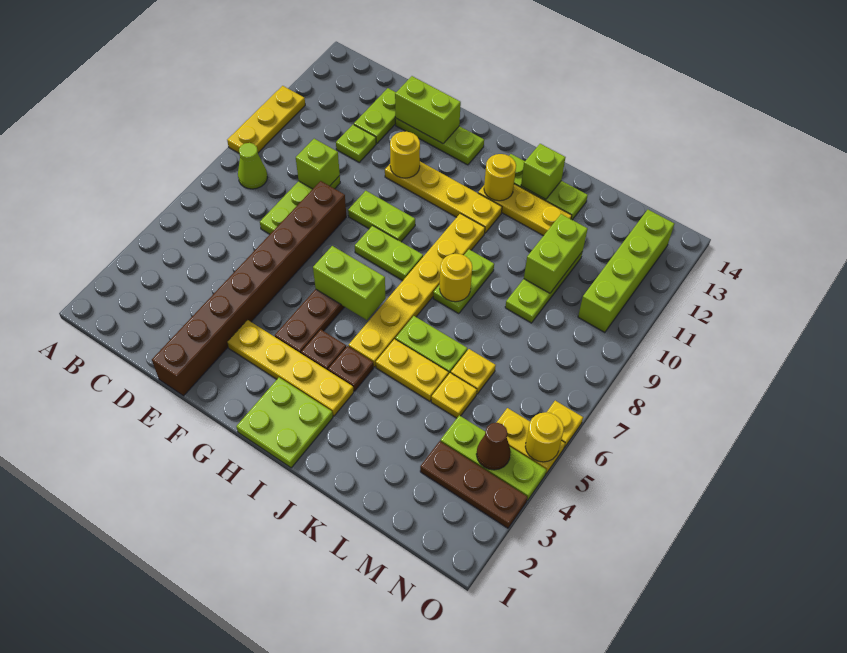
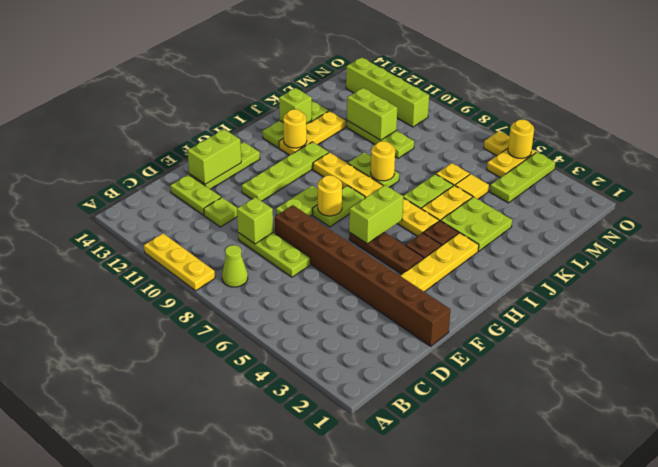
yellow plate F11:I11 level 1 -> lime plate F11:I11 level 1
yellow round brick F11 level 2 -> yellow round brick G8 level 2
lime plate H1:I2 level 1 -> lime plate J3:K4 level 1
yellow plate L5 level 1 -> yellow tile L5 level 1
brown plate M3:O3 level 1 -> none
brown cone N4 level 2 -> none

